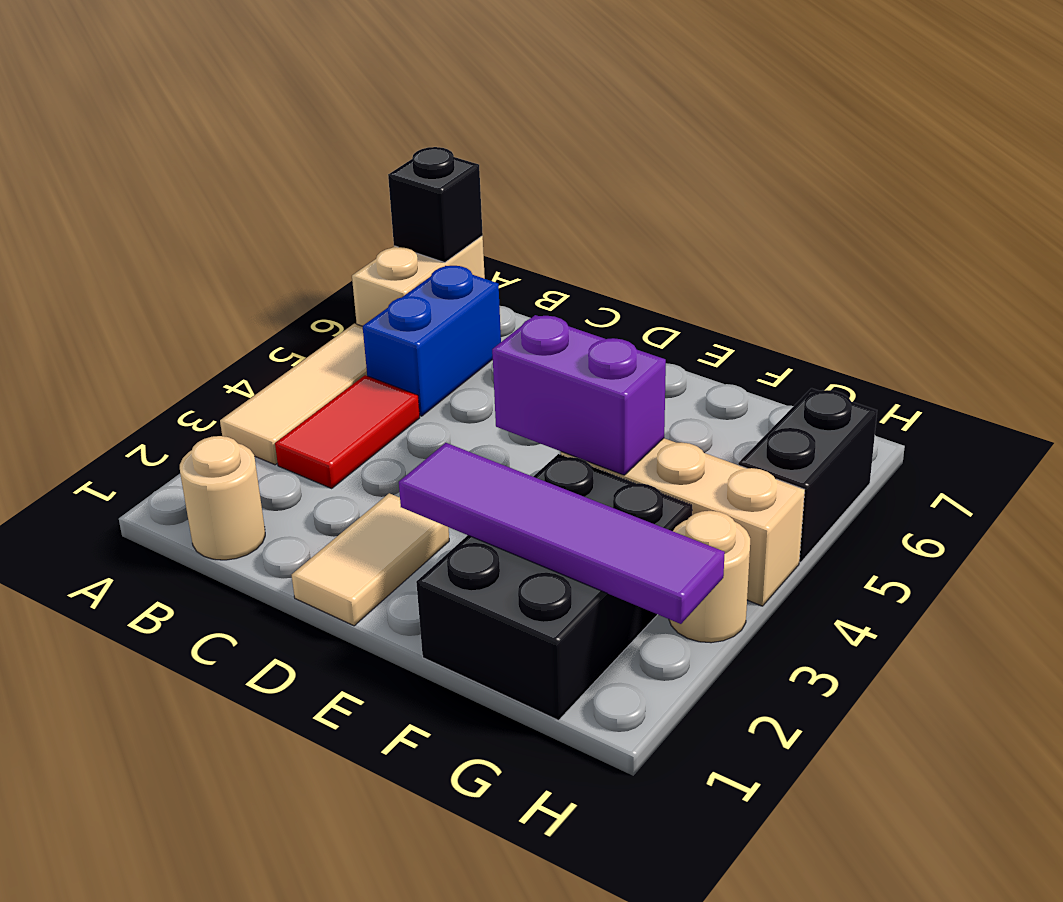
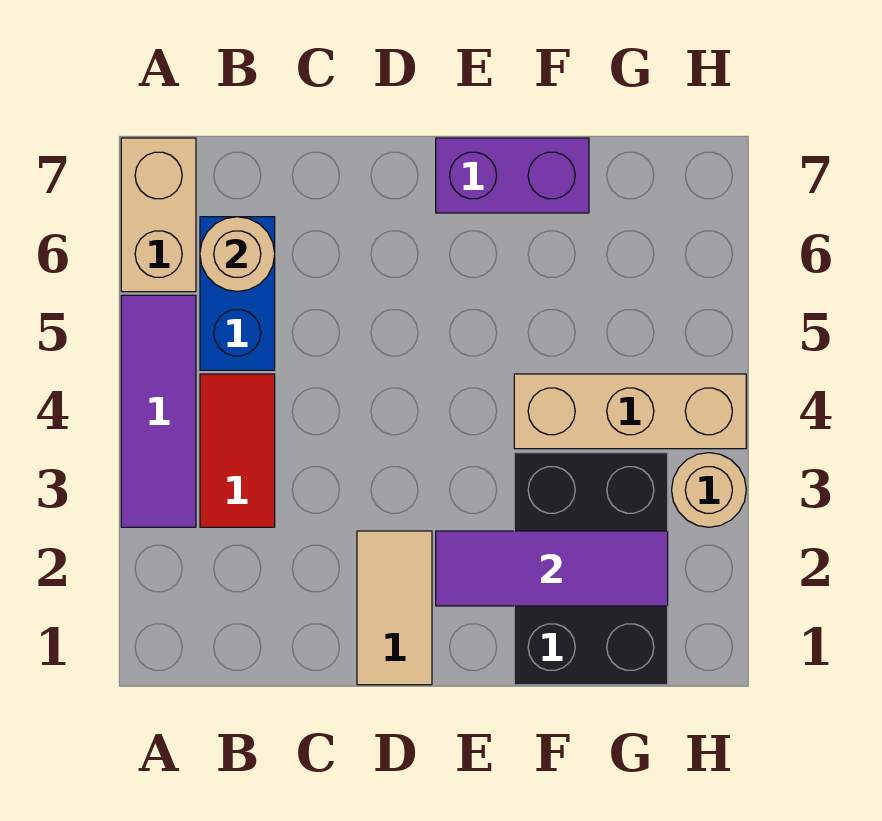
tan tile A3:A5 level 1 -> purple tile A3:A5 level 1
black brick A7 level 2 -> none
tan round brick B1 level 1 -> tan round brick B6 level 2
purple tile E2:H2 level 2 -> purple tile E2:G2 level 2
purple brick E4:F4 level 2 -> purple brick E7:F7 level 1
black brick H5:H6 level 1 -> none

